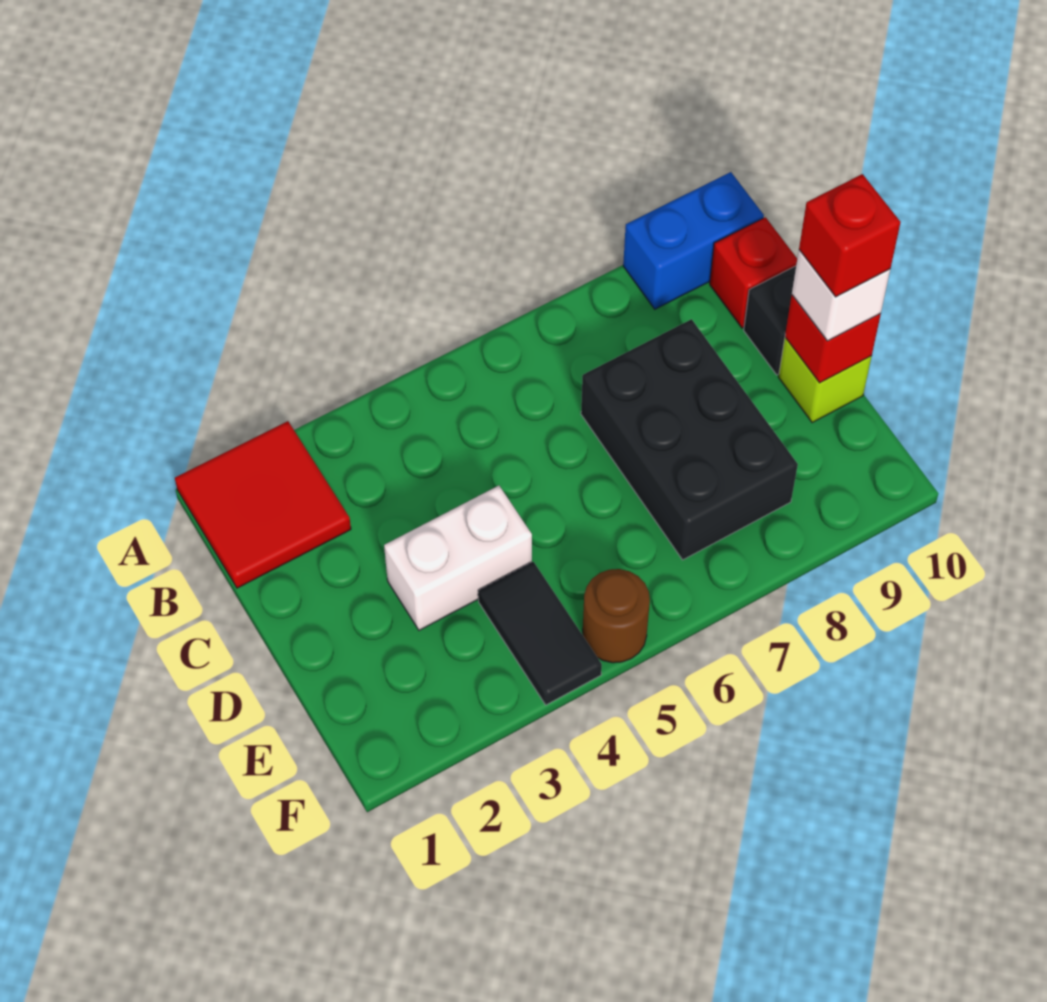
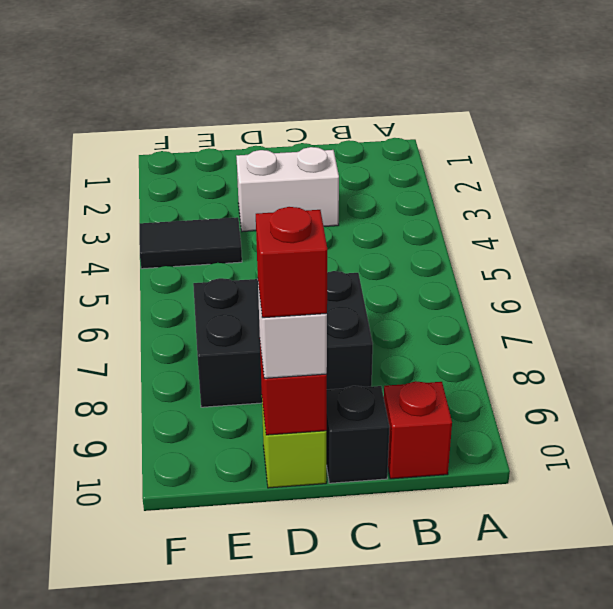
red tile A1:B2 level 1 -> none
blue brick A9:A10 level 1 -> none
white brick D3:D4 level 1 -> white brick C3:D3 level 1
brown round brick F5 level 1 -> none

